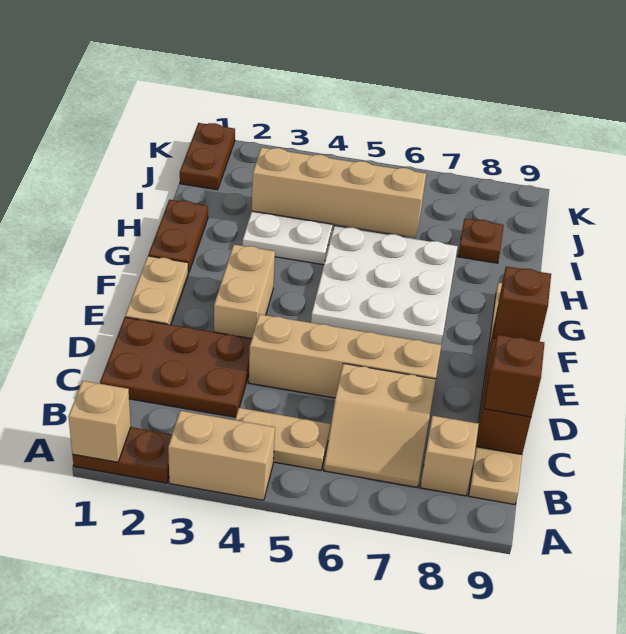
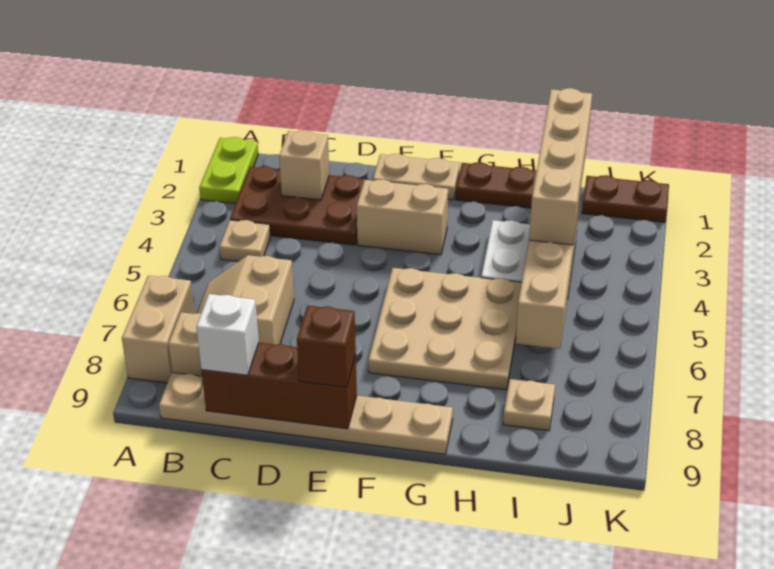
brown plate A1:A2 level 1 -> lime plate A1:A2 level 1
tan brick A1 level 2 -> tan brick C2 level 2
tan brick A3:A4 level 1 -> tan brick A7:A8 level 1
tan plate B4:B5 level 1 -> tan plate B4 level 1
brown plate C1:D3 level 1 -> brown plate B2:D3 level 1
brown brick C9 level 3 -> white brick C9 level 3
tan brick D4:D7 level 1 -> tan brick I1:I4 level 3
white plate F5:H7 level 1 -> tan plate F5:H7 level 1
brown plate I8 level 1 -> tan plate I8 level 1

